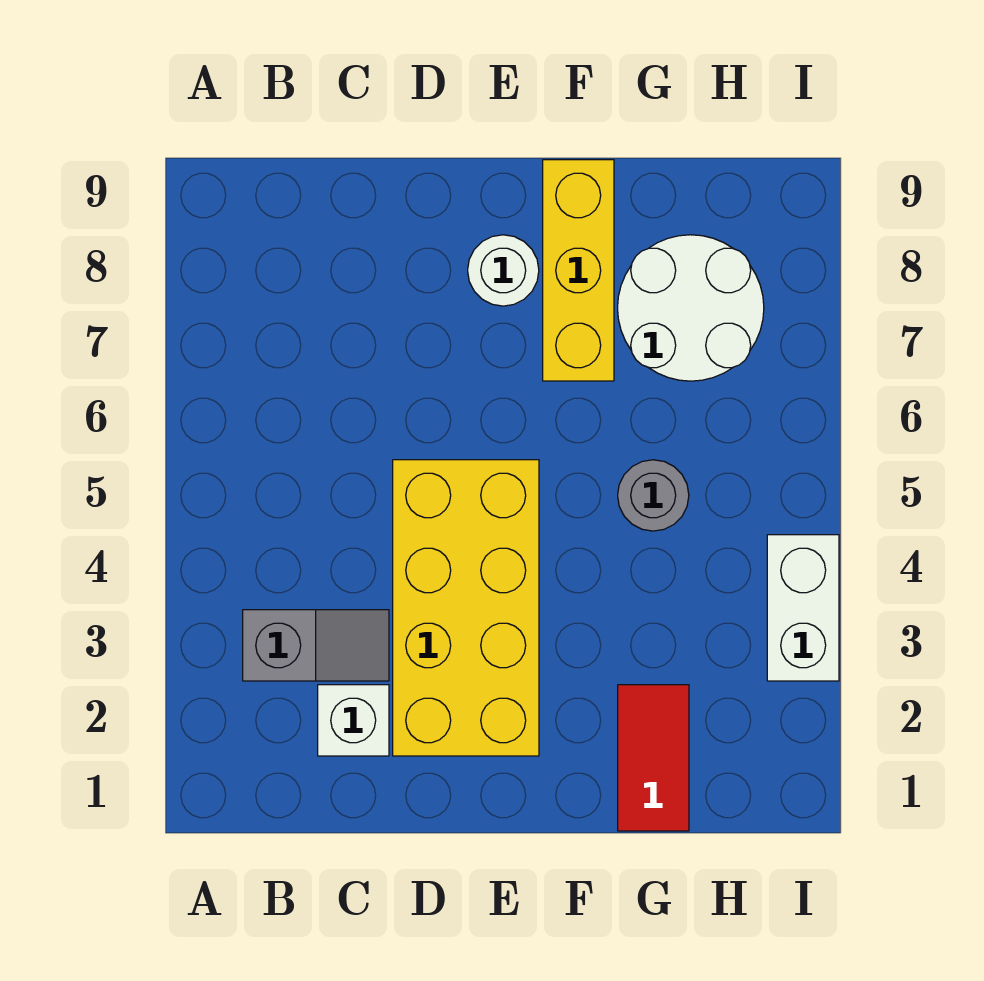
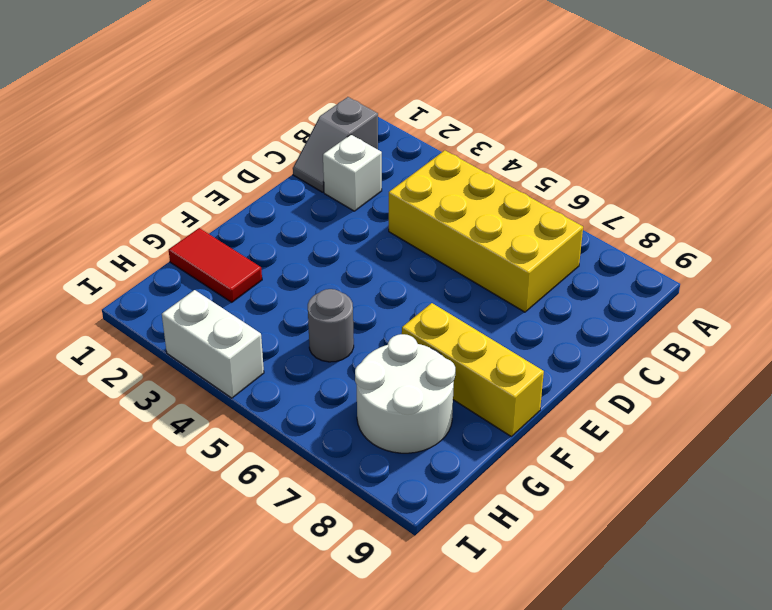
grey slope B3:C3 level 1 top B -> grey slope B1:C1 level 1 top B
yellow brick D2:E5 level 1 -> yellow brick B4:C7 level 1
white round brick E8 level 1 -> none

